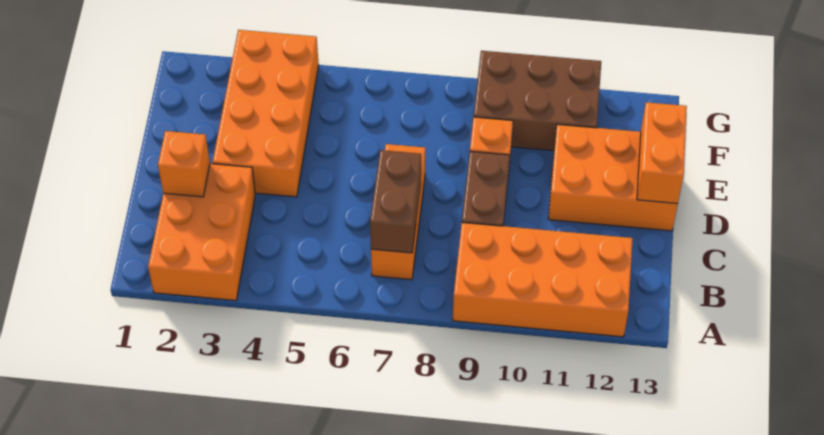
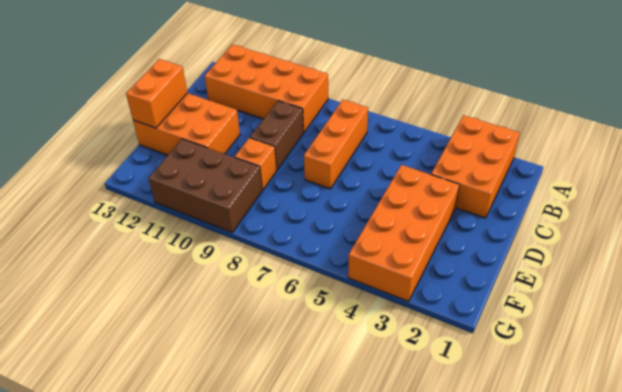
brown brick B7:C7 level 2 -> none
orange brick C2 level 2 -> none

